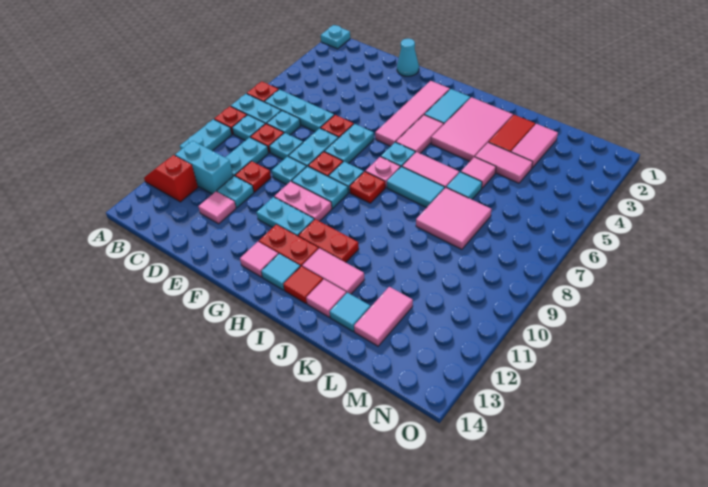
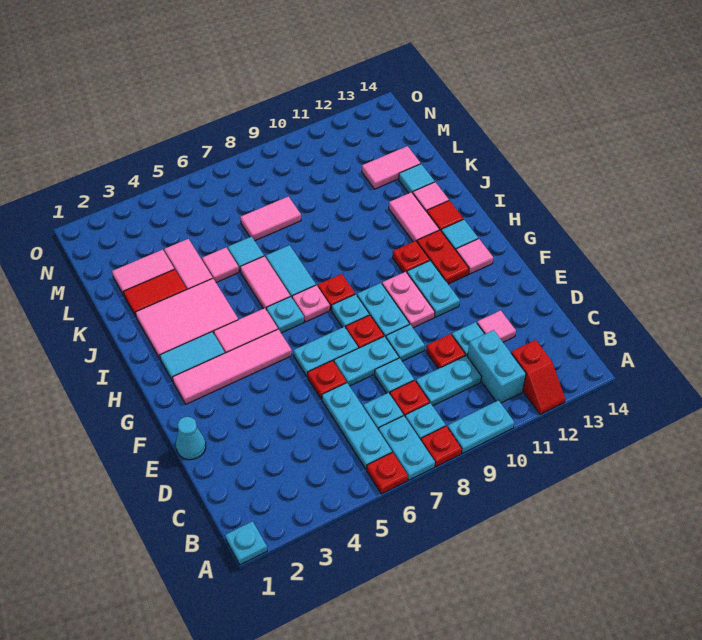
red plate H11:I11 level 1 -> red plate H11 level 1
pink tile K7:L8 level 1 -> pink tile L7:L8 level 1

